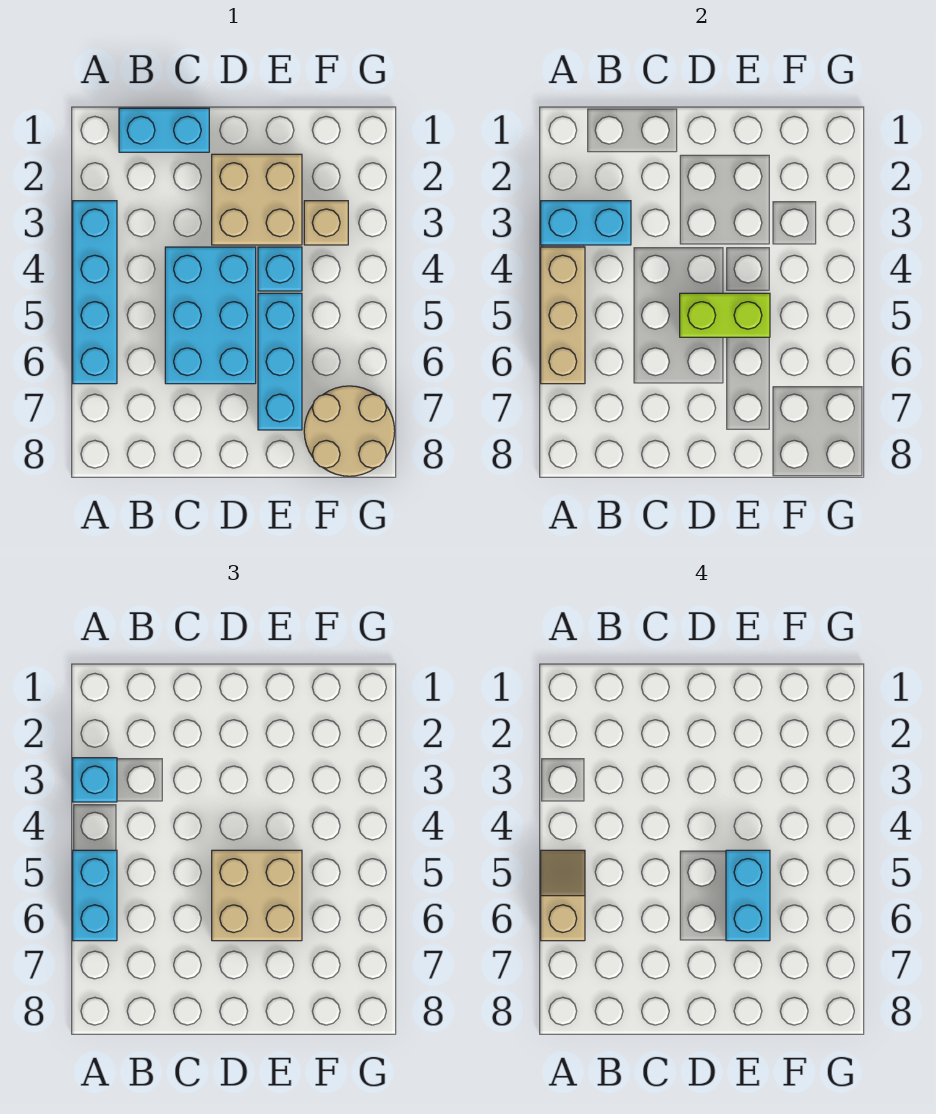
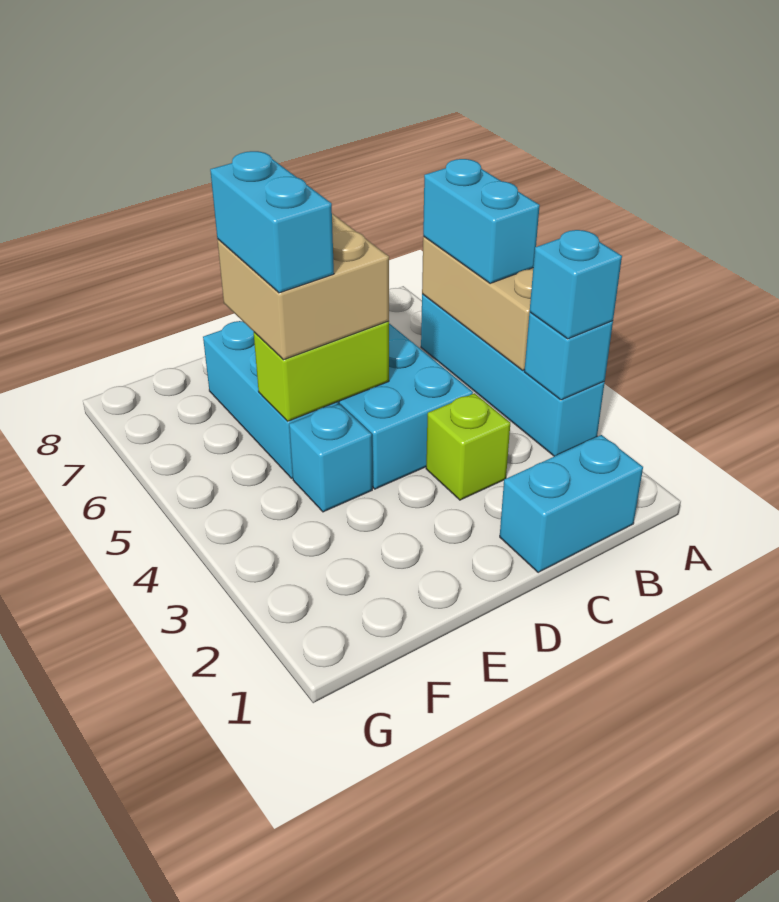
cyan brick A3:B3 level 2 -> cyan brick A3 level 2
tan slope A5:A6 level 4 top 6 -> none
none -> lime brick C3 level 1
tan brick D2:E3 level 1 -> none
tan brick F3 level 1 -> none
tan round brick F7:G8 level 1 -> none

